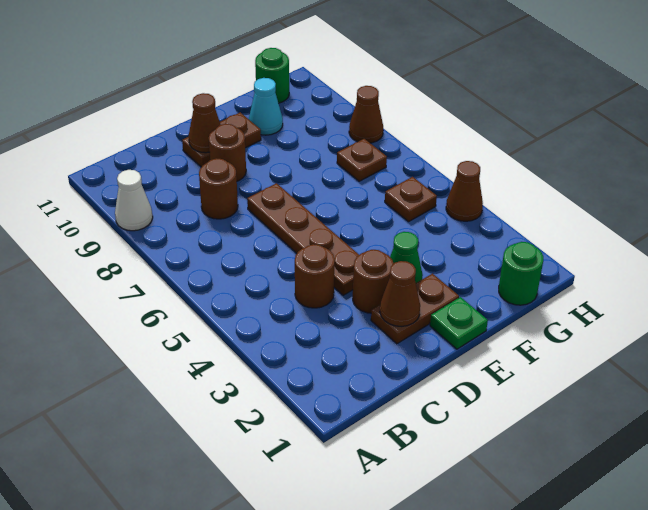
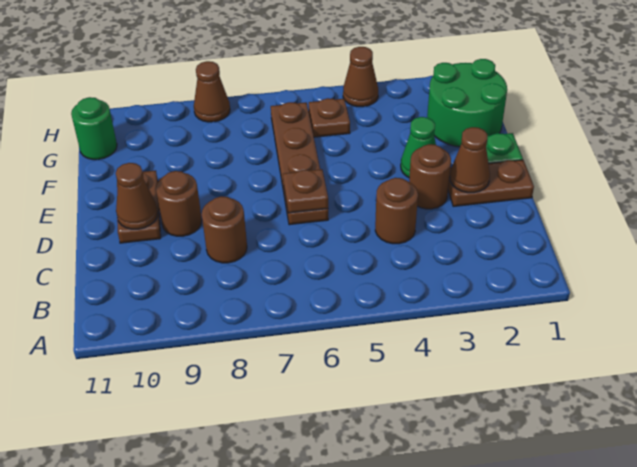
white cone A9 level 1 -> none
brown plate D2:E2 level 1 -> brown plate D1:D2 level 1
brown plate D4:D7 level 1 -> brown plate D6:G6 level 1
cyan cone F10 level 1 -> none
green round brick G1 level 1 -> green round brick F1:G2 level 1
brown plate G7 level 1 -> brown plate D6 level 2

